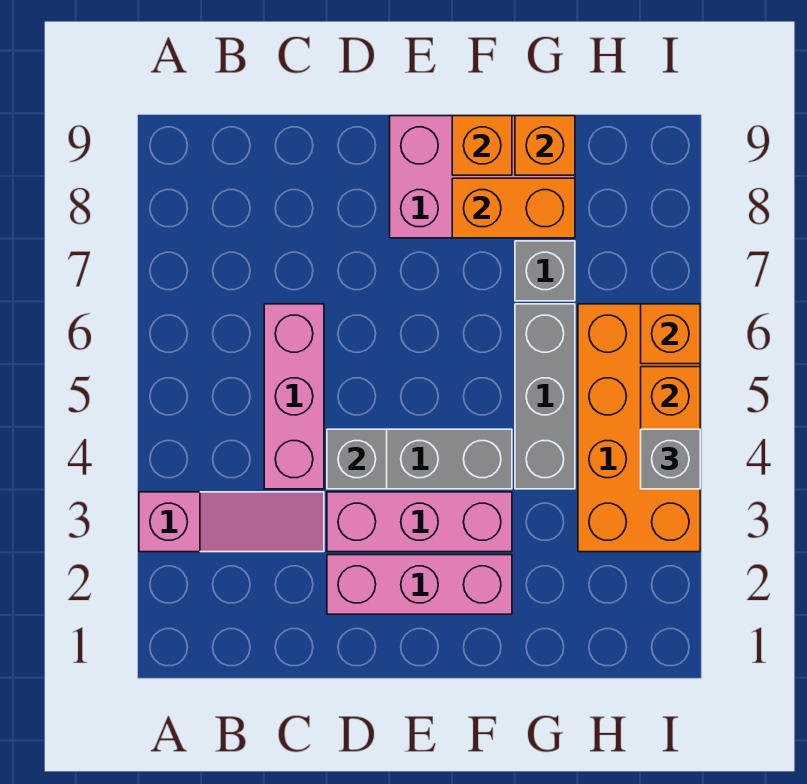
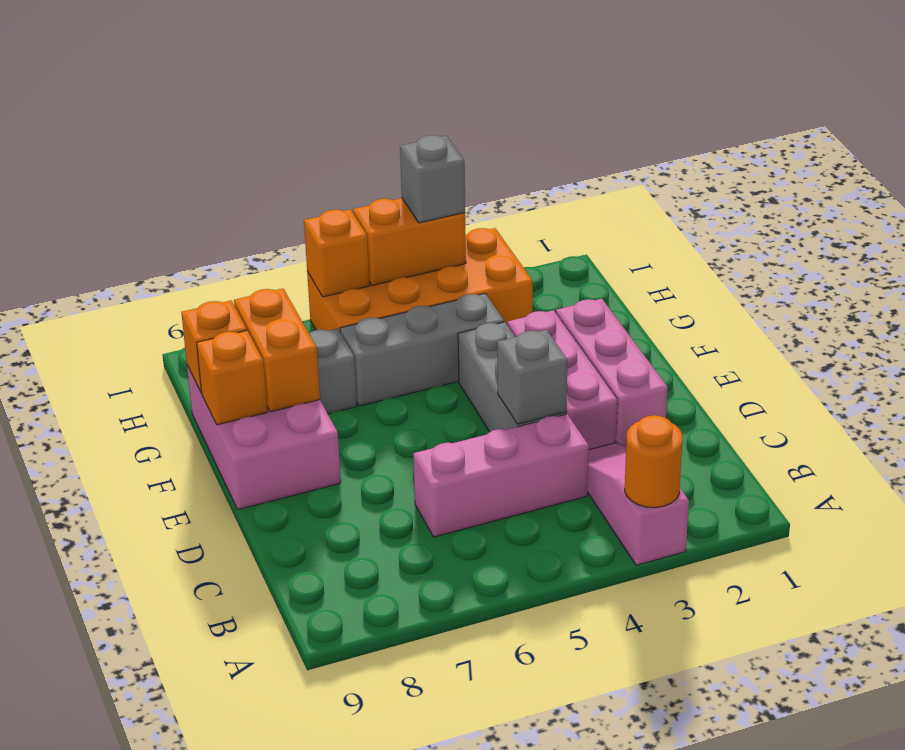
none -> orange round brick A3 level 2

